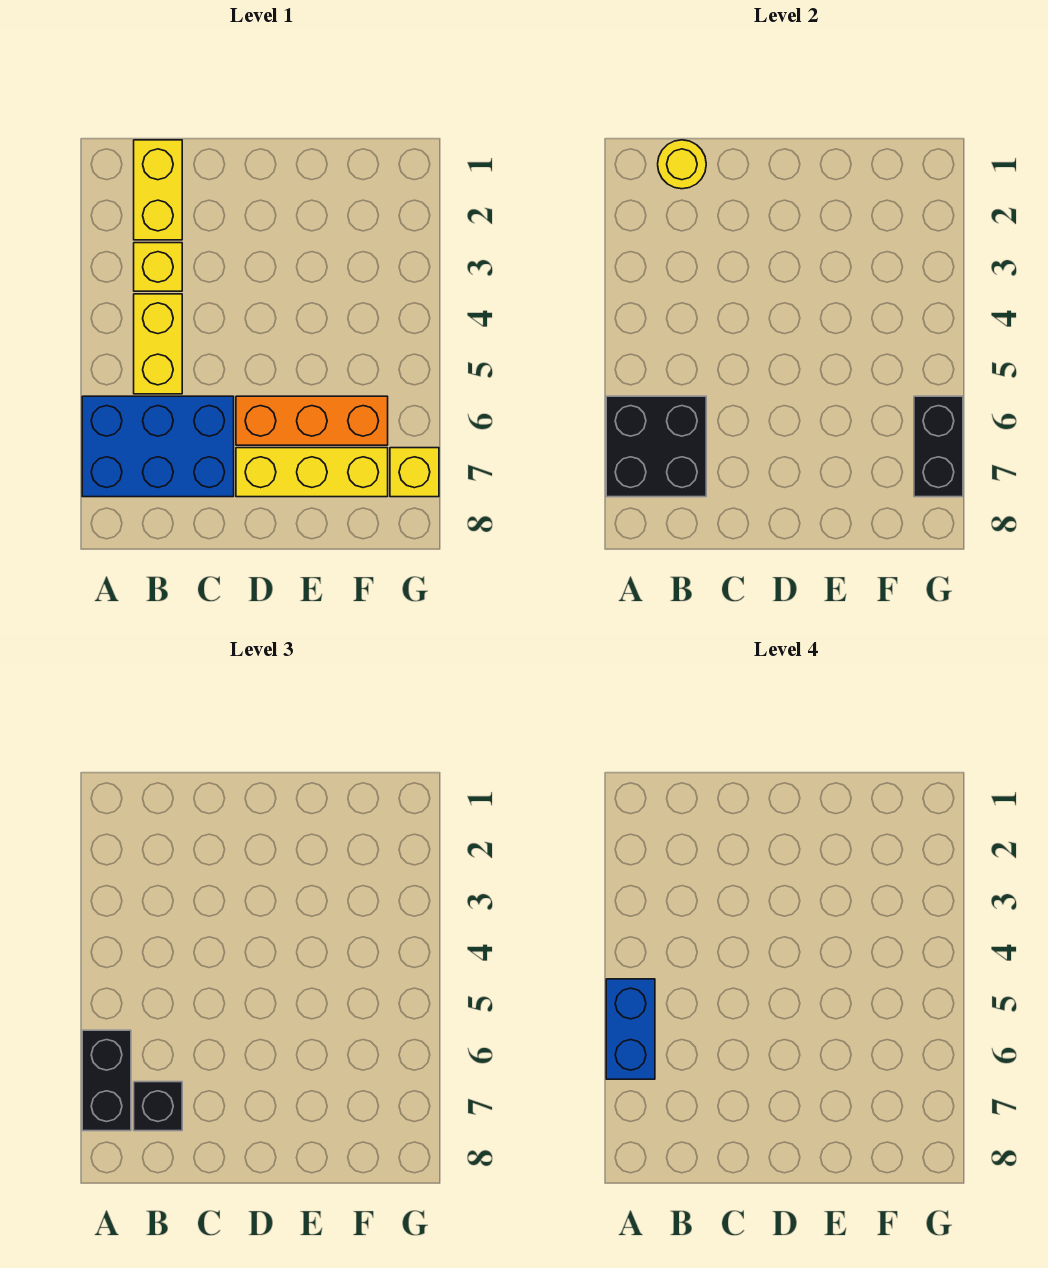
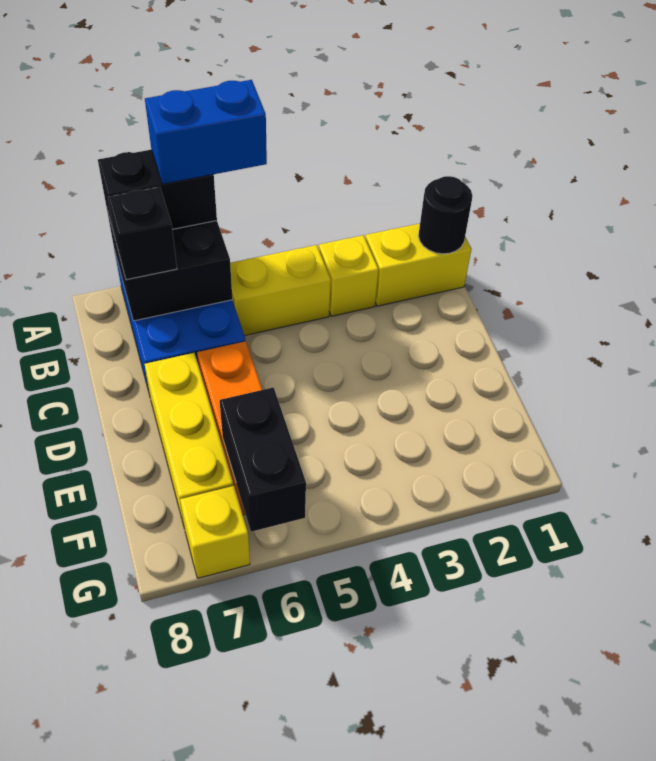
yellow round brick B1 level 2 -> black round brick B1 level 2
black brick G6:G7 level 2 -> black brick F6:G6 level 2

